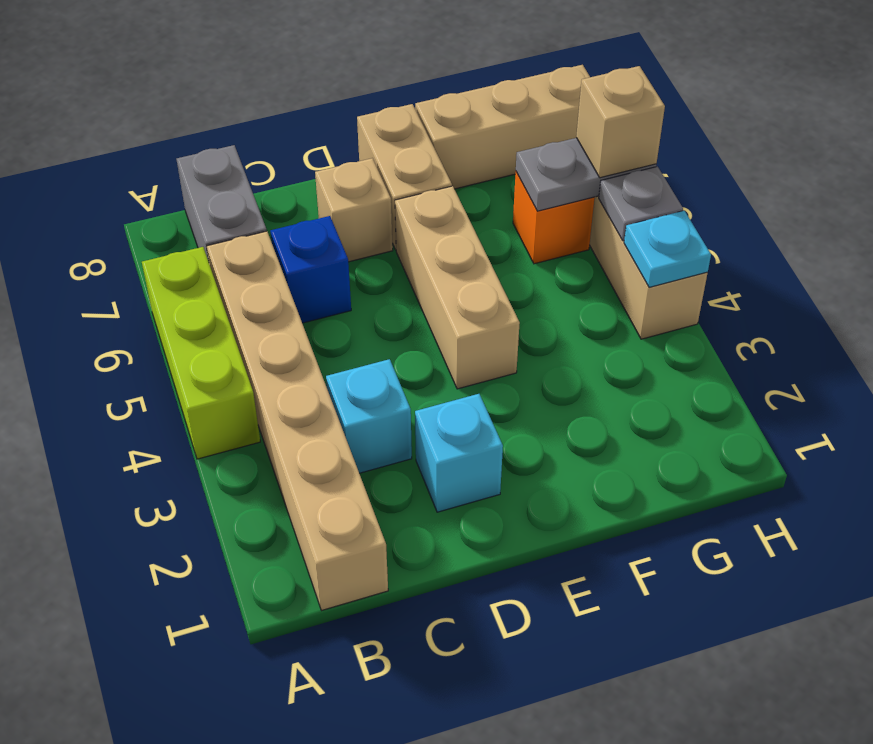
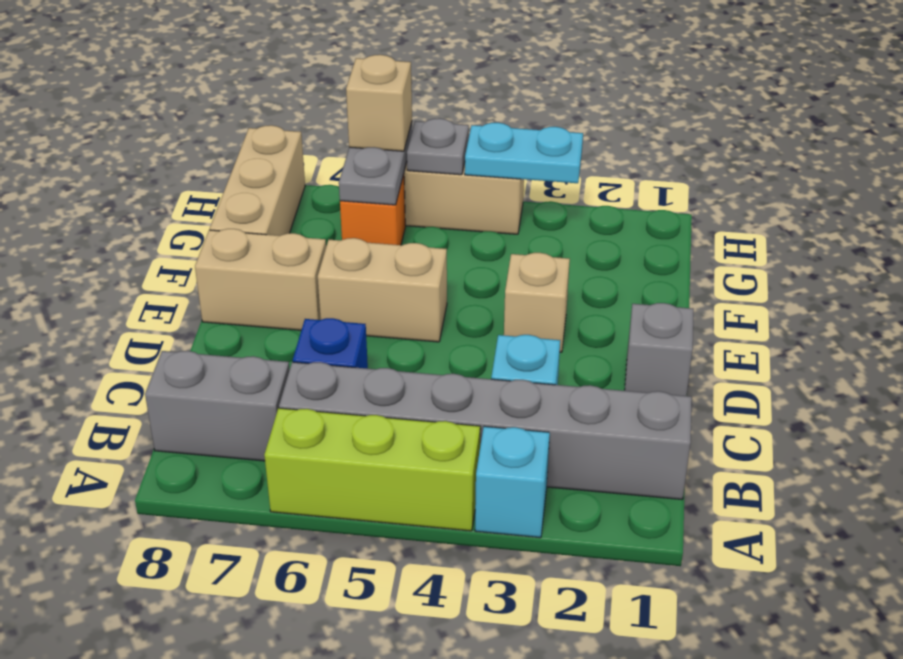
tan brick B1:B6 level 1 -> grey brick B1:B6 level 1
none -> grey brick D1 level 1
cyan brick D2 level 1 -> cyan brick A3 level 1
tan brick D7 level 1 -> tan brick E3 level 1
tan brick E4:E6 level 1 -> tan brick E5:E6 level 1
cyan plate H4 level 2 -> cyan plate H3:H4 level 2

